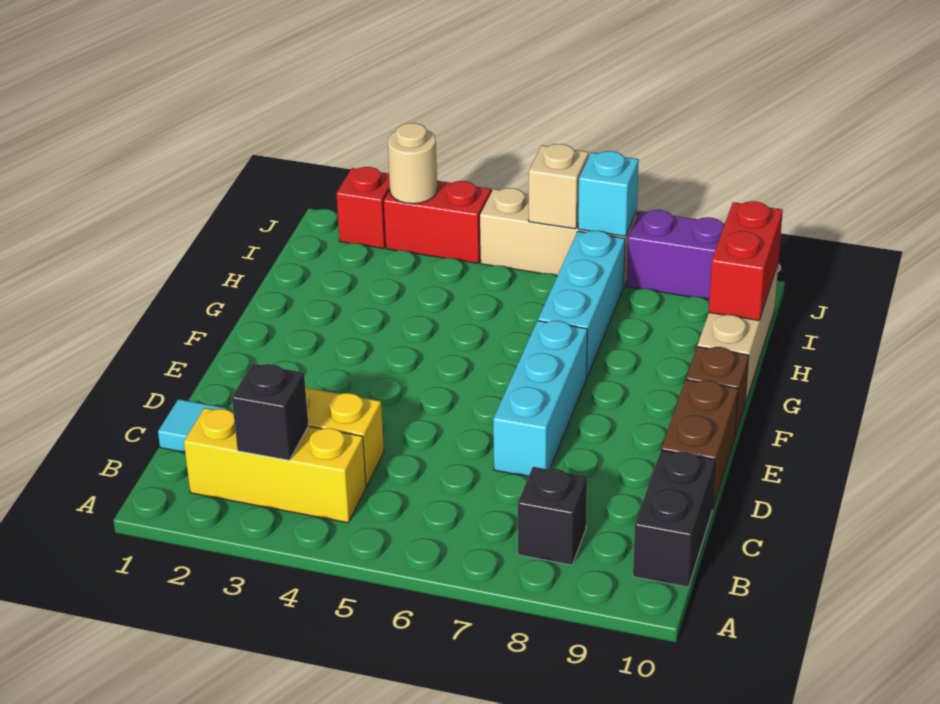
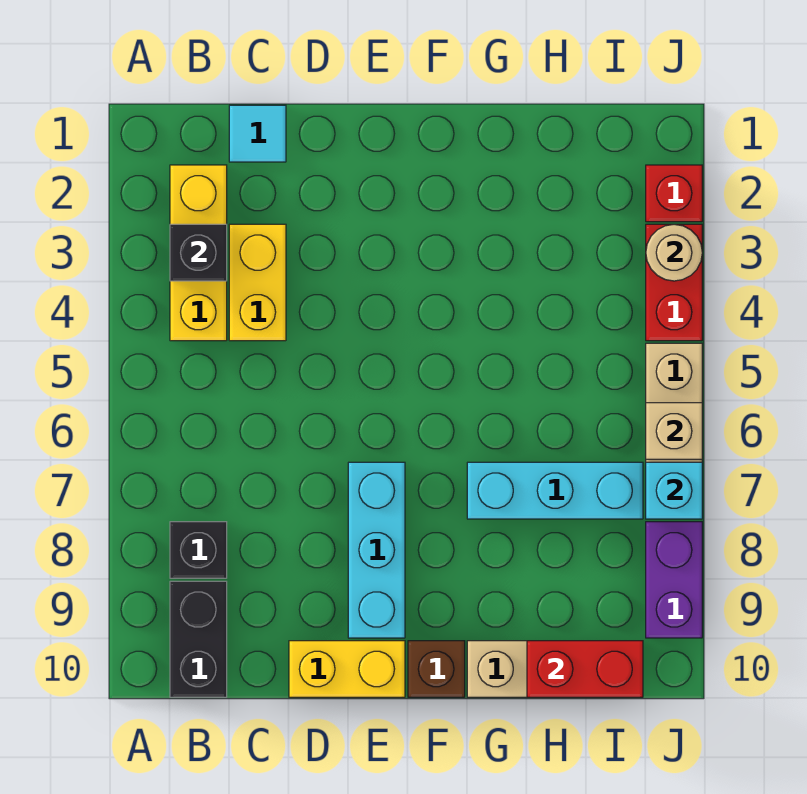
black brick B10:C10 level 1 -> black brick B9:B10 level 1
cyan brick D7:F7 level 1 -> cyan brick E7:E9 level 1
brown brick D10:E10 level 1 -> yellow brick D10:E10 level 1

